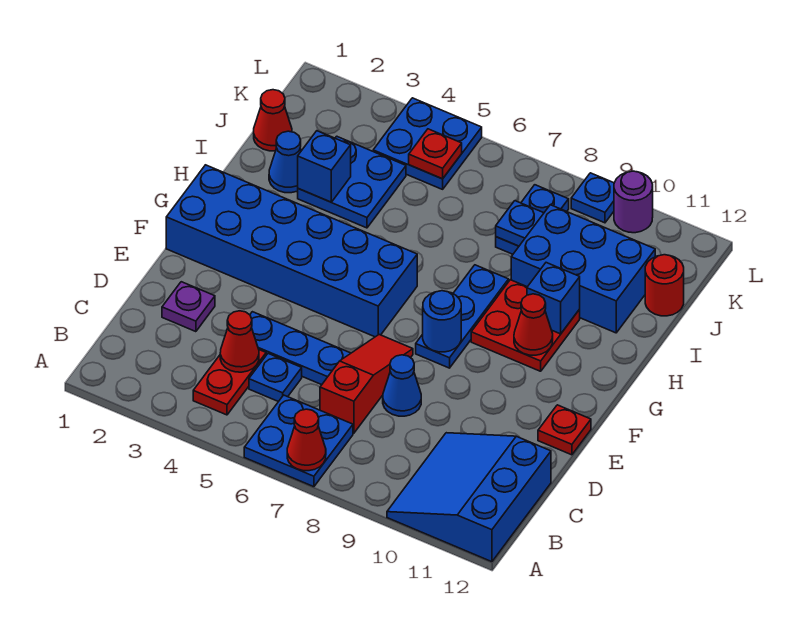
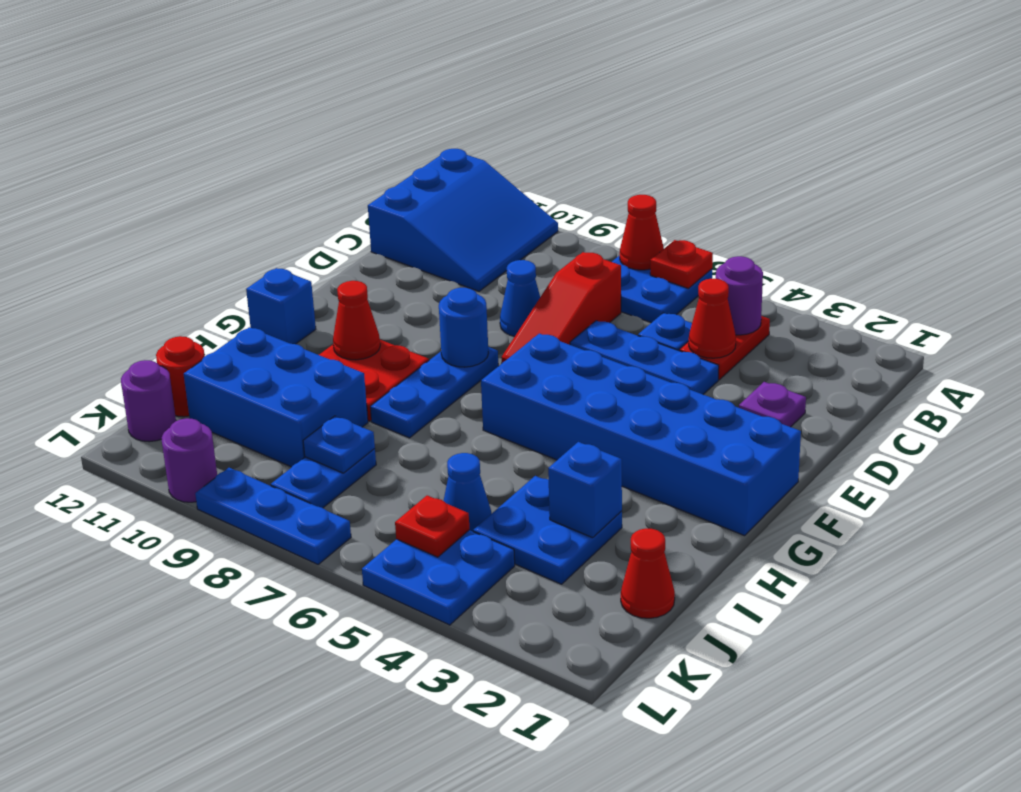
none -> purple round brick B4 level 2
red plate E12 level 1 -> red plate A6 level 2
blue brick H10 level 2 -> blue brick G12 level 1
blue cone I2 level 1 -> blue cone J5 level 1
none -> purple round brick K12 level 1
blue plate L9 level 1 -> blue plate L7:L9 level 1

